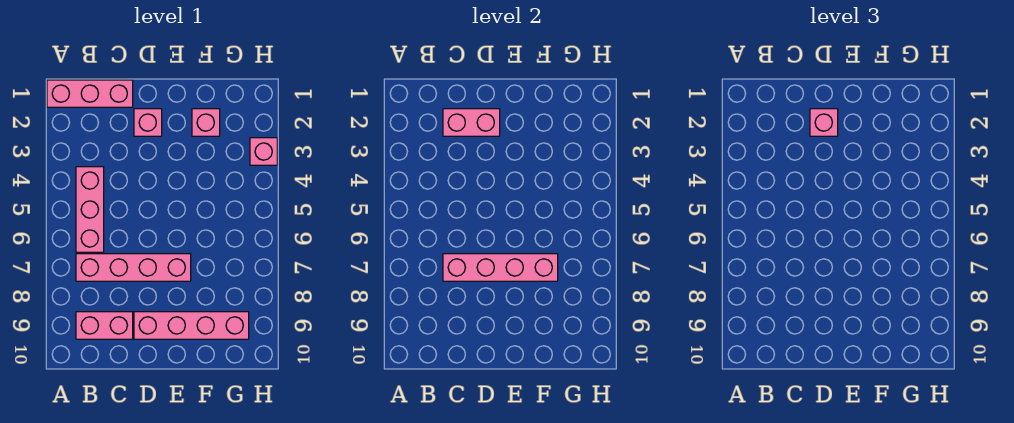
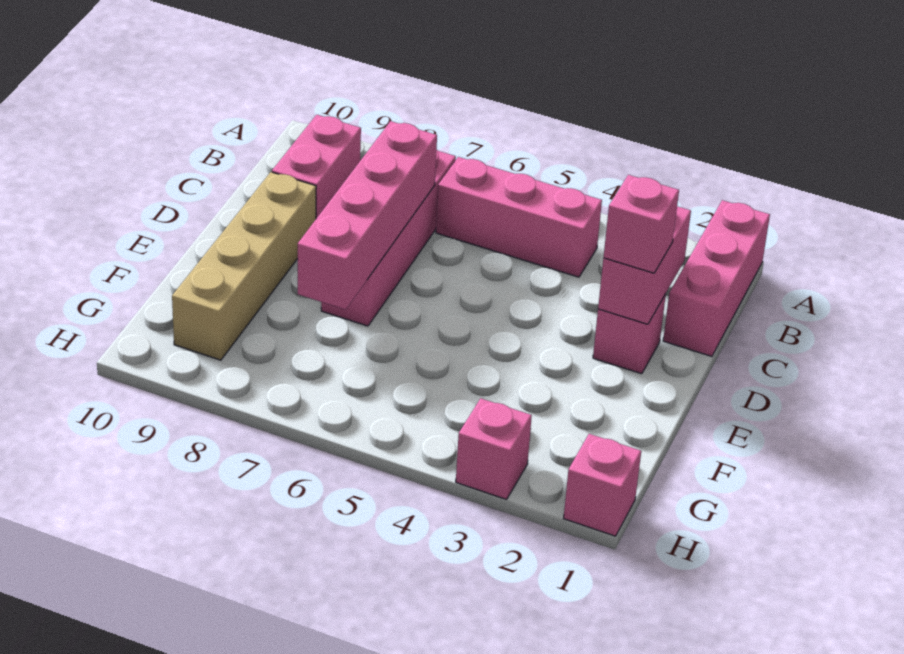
pink brick D9:G9 level 1 -> tan brick D9:G9 level 1
pink brick F2 level 1 -> pink brick H1 level 1

